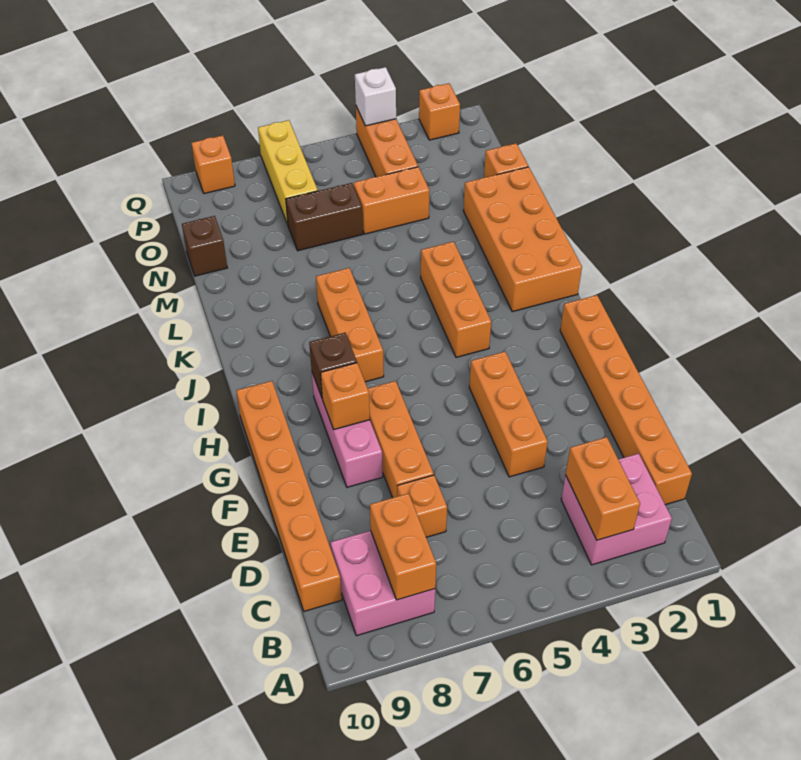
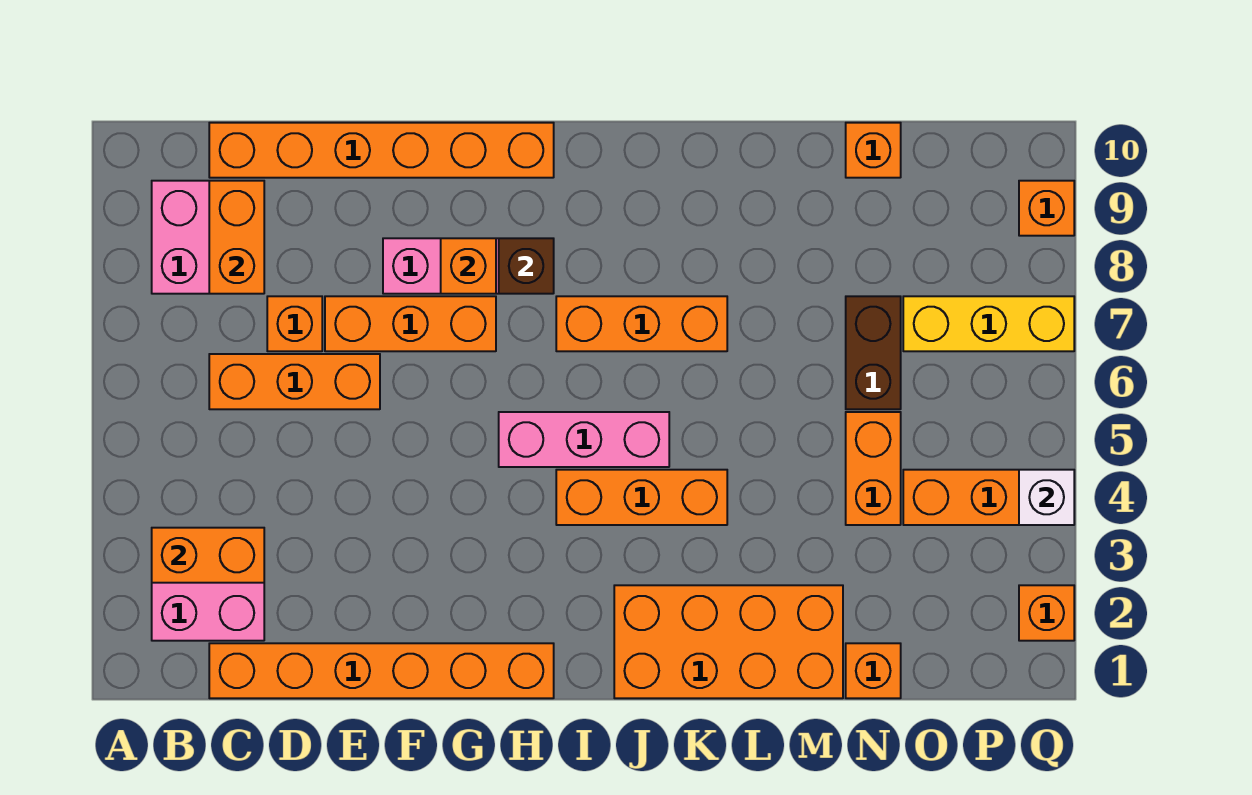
orange brick B8:C8 level 2 -> orange brick C8:C9 level 2
orange brick E4:G4 level 1 -> orange brick C6:E6 level 1
none -> pink brick H5:J5 level 1
brown brick N10 level 1 -> orange brick N10 level 1

